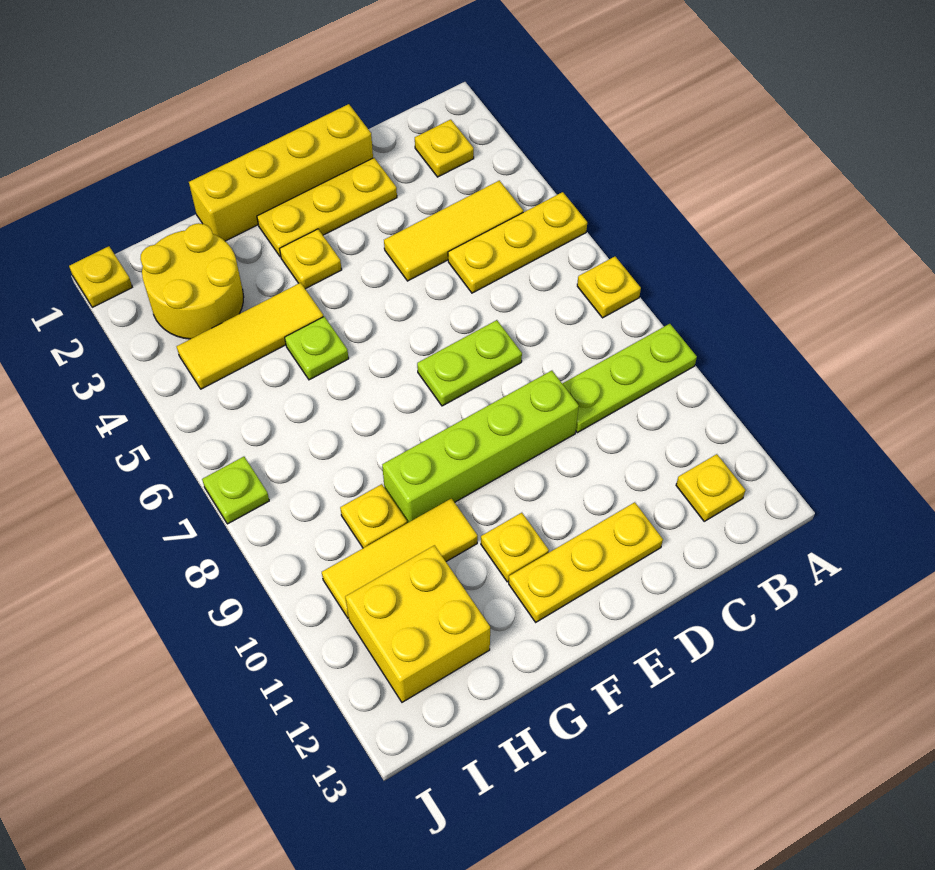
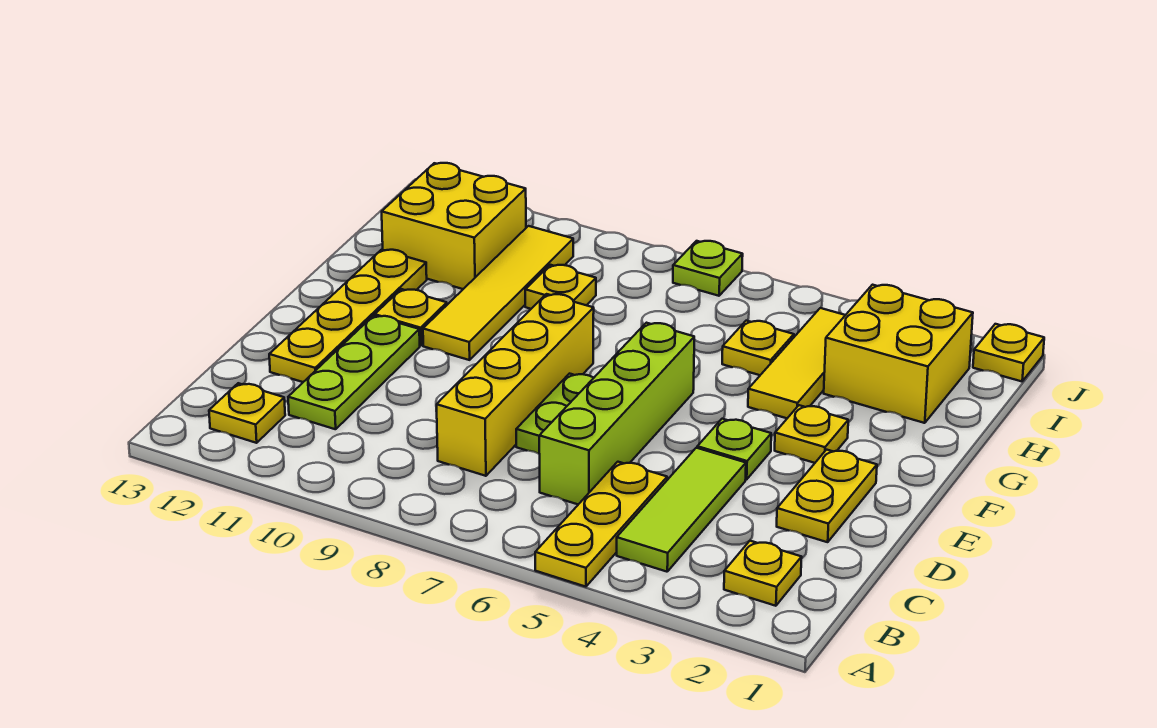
yellow plate A7 level 1 -> yellow plate H5 level 1
lime plate A9:C9 level 1 -> lime plate C11:E11 level 1
yellow tile B4:D4 level 1 -> lime tile B4:D4 level 1
yellow brick D1:G1 level 1 -> yellow brick C8:F8 level 1
yellow plate D2:F2 level 1 -> yellow plate D2:E2 level 1
lime brick D9:G9 level 1 -> lime brick C6:F6 level 1
yellow plate D12:F12 level 1 -> yellow plate D12:G12 level 1
lime plate G5 level 1 -> lime plate E4 level 1
yellow tile G10:I10 level 1 -> yellow tile F10:I10 level 1
yellow round brick H2:I3 level 1 -> yellow brick H2:I3 level 1

